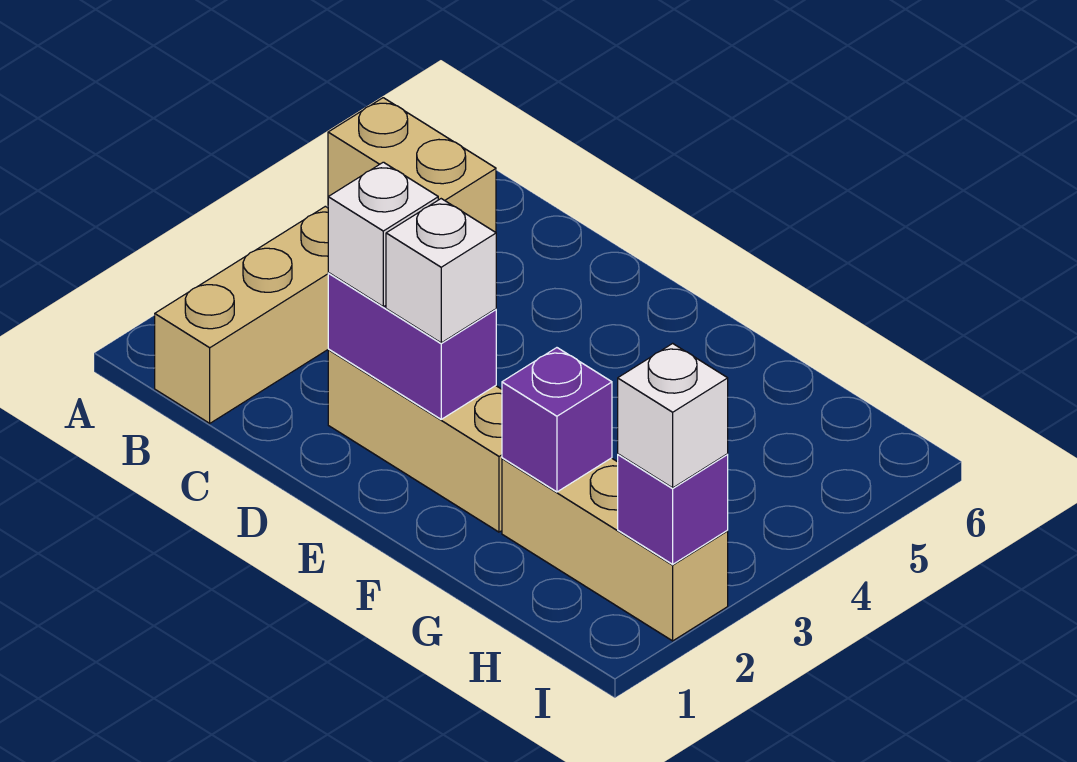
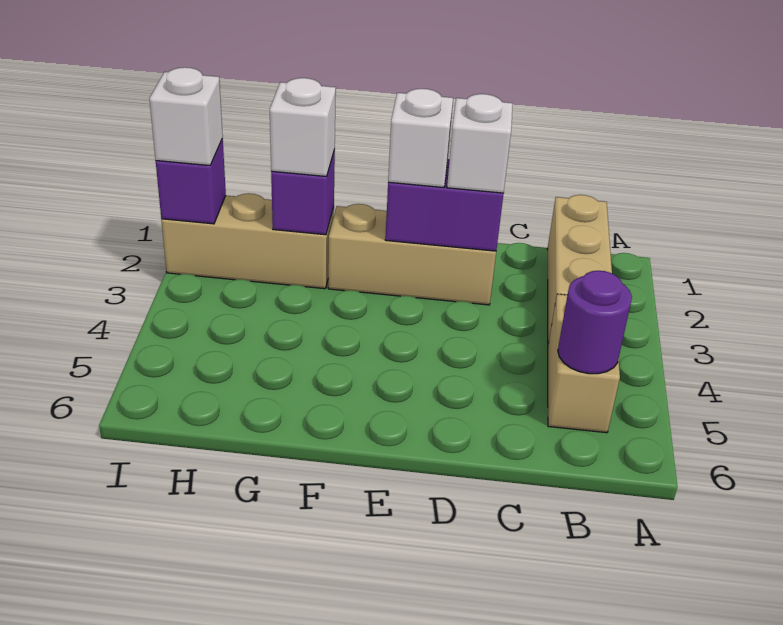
tan brick A5:B5 level 1 -> tan brick B4:B5 level 1
none -> purple round brick B5 level 2
none -> white brick G2 level 3

